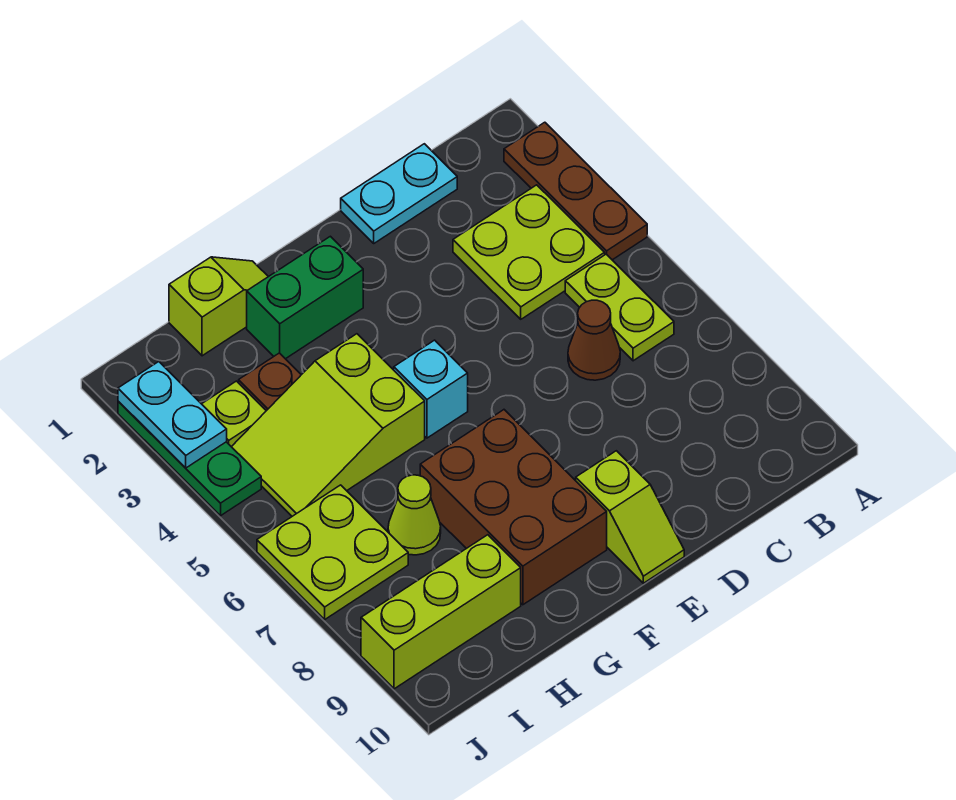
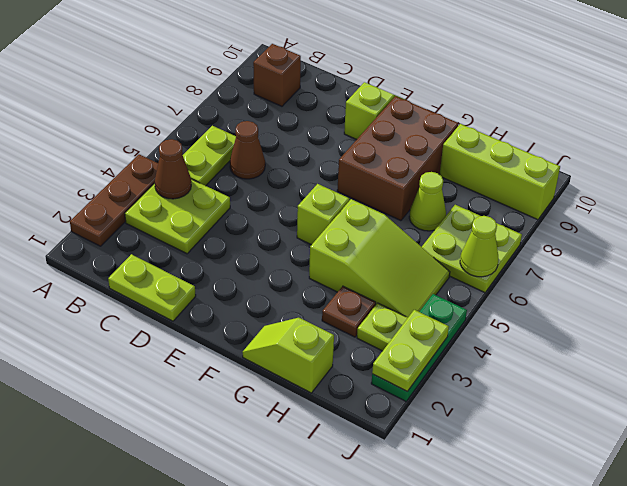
none -> brown cone B4 level 2
none -> brown brick B9 level 1
cyan plate C1:D1 level 1 -> lime plate C1:D1 level 1
green brick F2:G2 level 1 -> none
cyan brick F5 level 1 -> lime brick F5 level 1
cyan plate J2:J3 level 2 -> lime plate J2:J3 level 2
none -> lime cone J6 level 2

